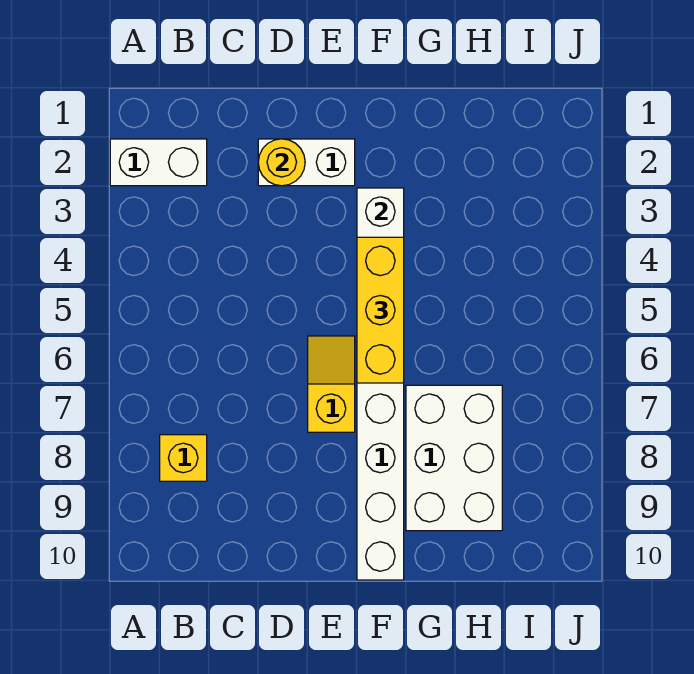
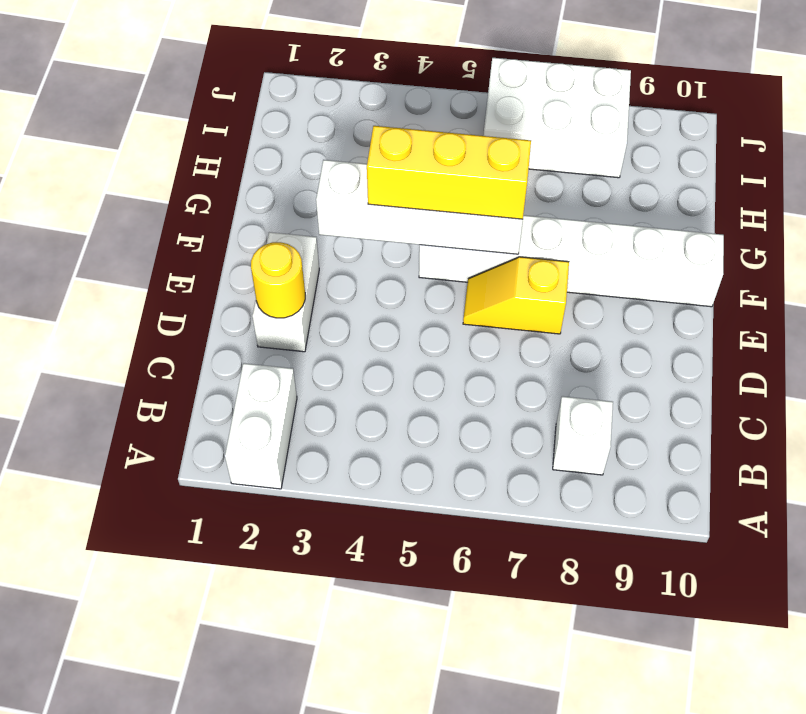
yellow brick B8 level 1 -> white brick B8 level 1
white brick G7:H9 level 1 -> white brick I6:J8 level 1

